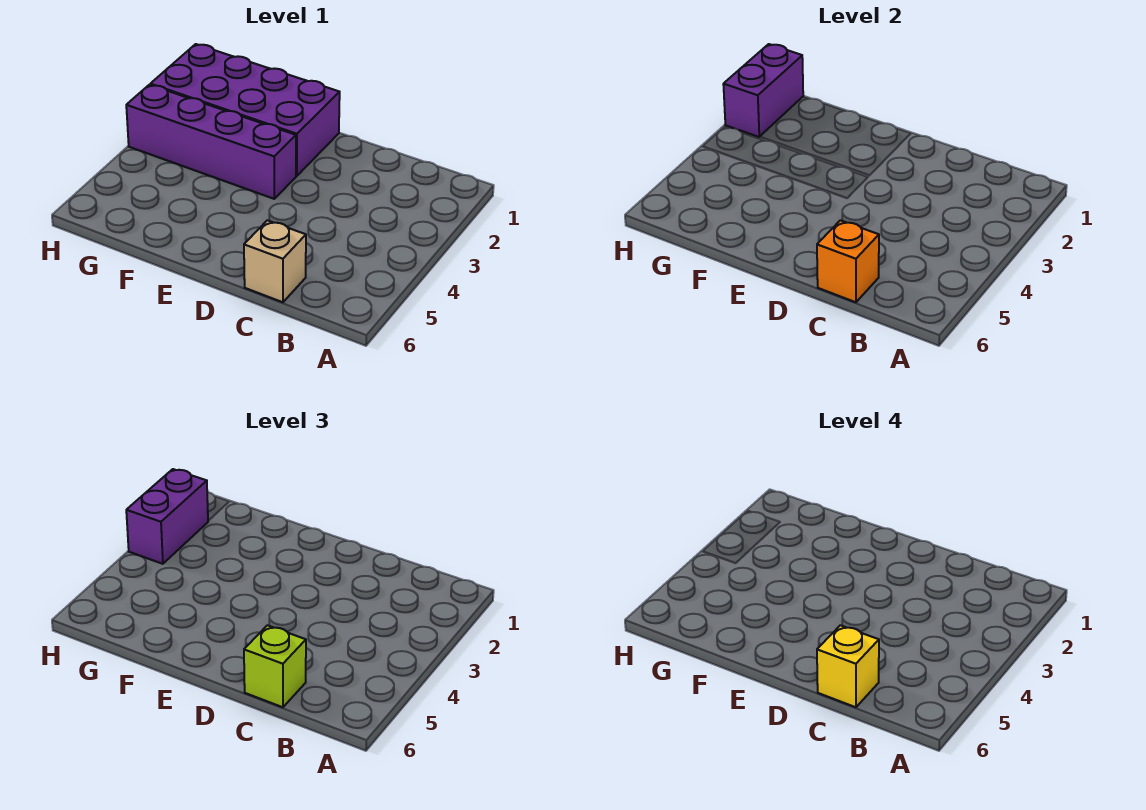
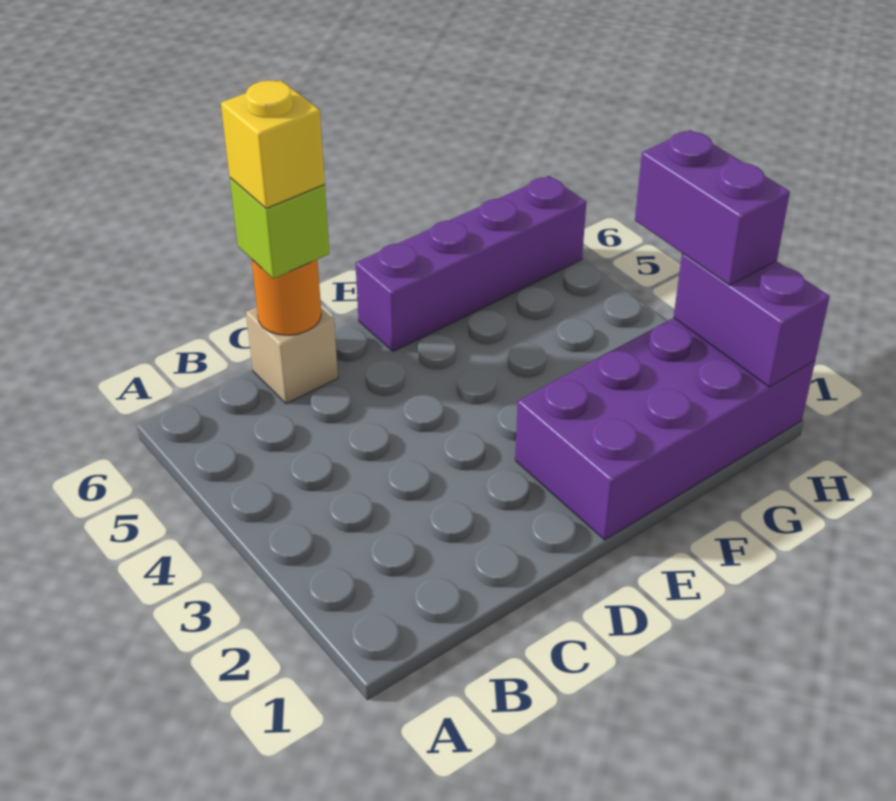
orange brick C6 level 2 -> orange round brick C6 level 2
purple brick E3:H3 level 1 -> purple brick E6:H6 level 1

